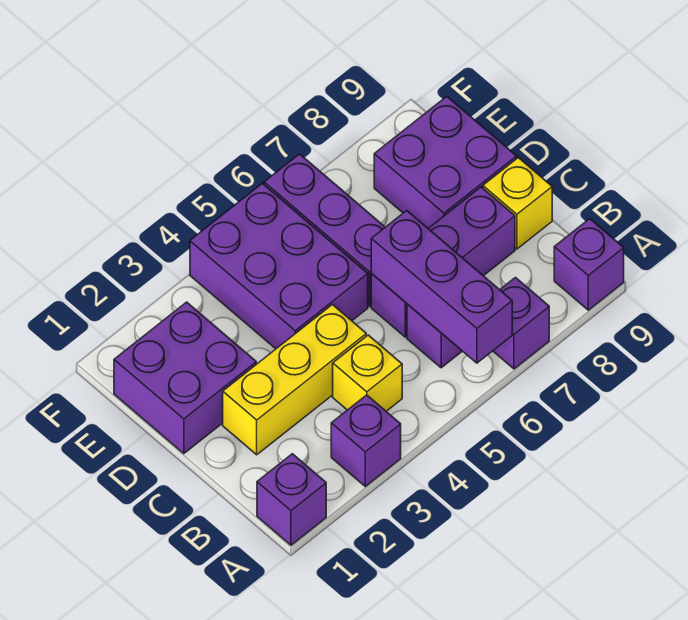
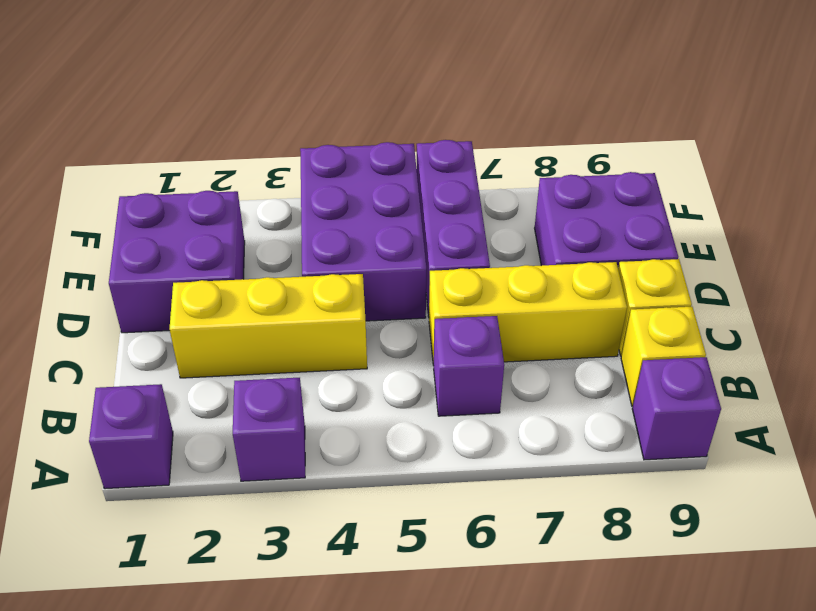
purple brick A6:C6 level 2 -> none
purple brick A7 level 1 -> none
yellow brick B4 level 1 -> yellow brick B9 level 1
purple brick C6:C8 level 1 -> yellow brick C6:C8 level 1

